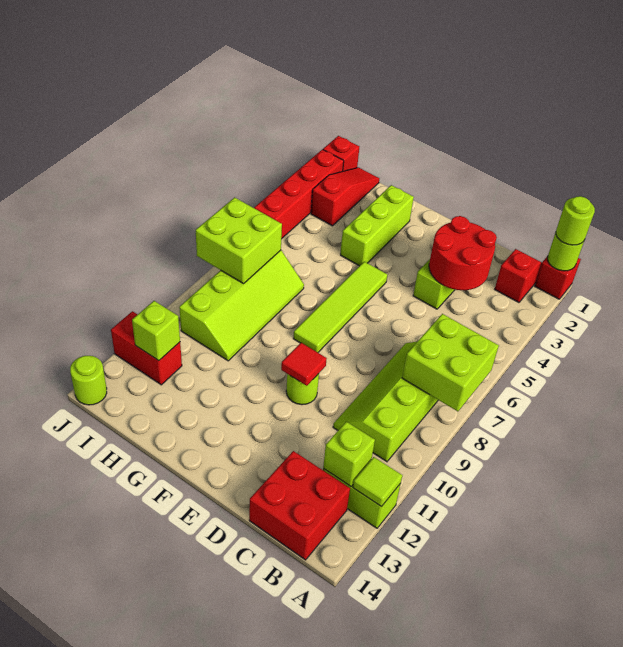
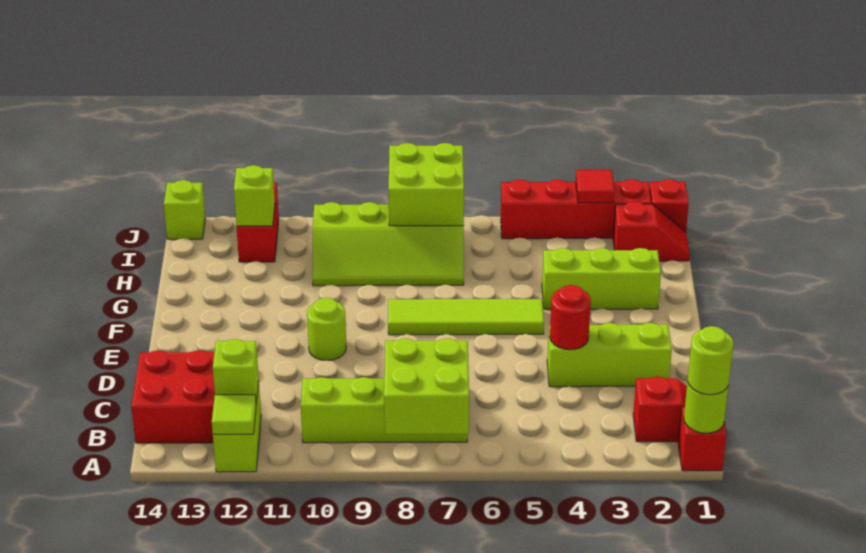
red round brick C3:D4 level 2 -> red round brick D4 level 2
red tile E10 level 2 -> red tile J3 level 2
red slope I1:I3 level 1 top 3 -> red slope I1:I2 level 1 top 2
lime round brick J14 level 1 -> lime brick J14 level 1

